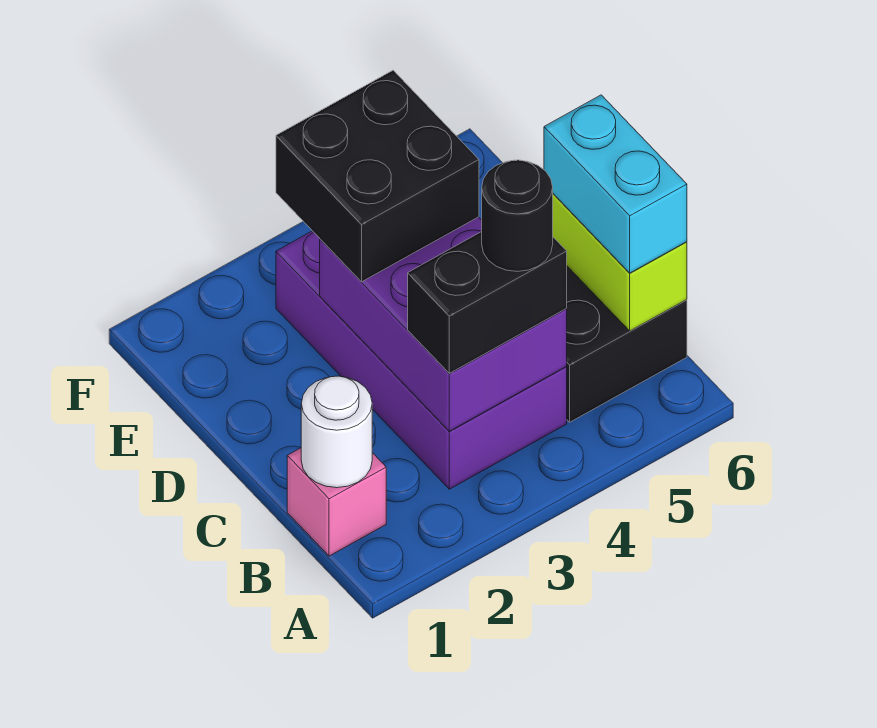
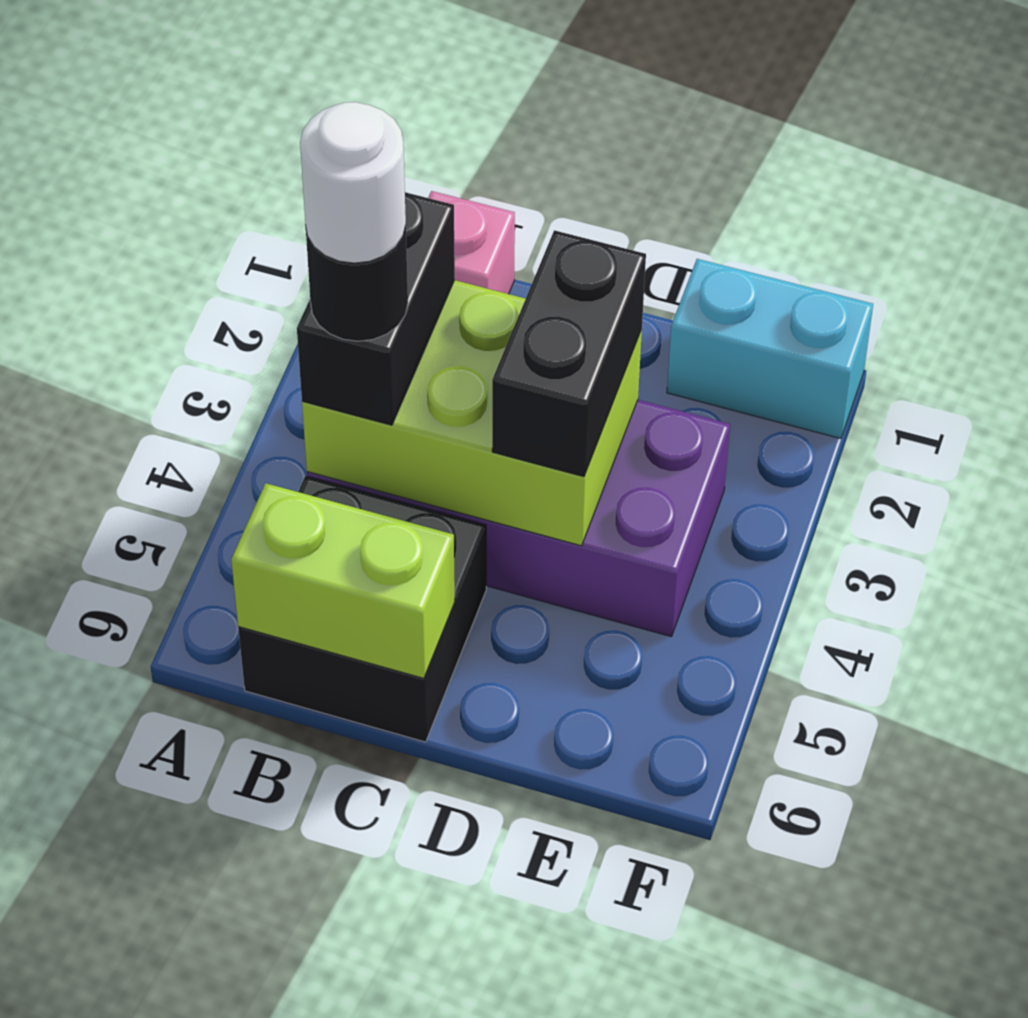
white round brick B1 level 2 -> white round brick B4 level 5
purple brick B3:D4 level 2 -> lime brick B3:D4 level 2
cyan brick B6:C6 level 3 -> cyan brick E1:F1 level 1
black brick D3:E4 level 3 -> black brick D3:D4 level 3

